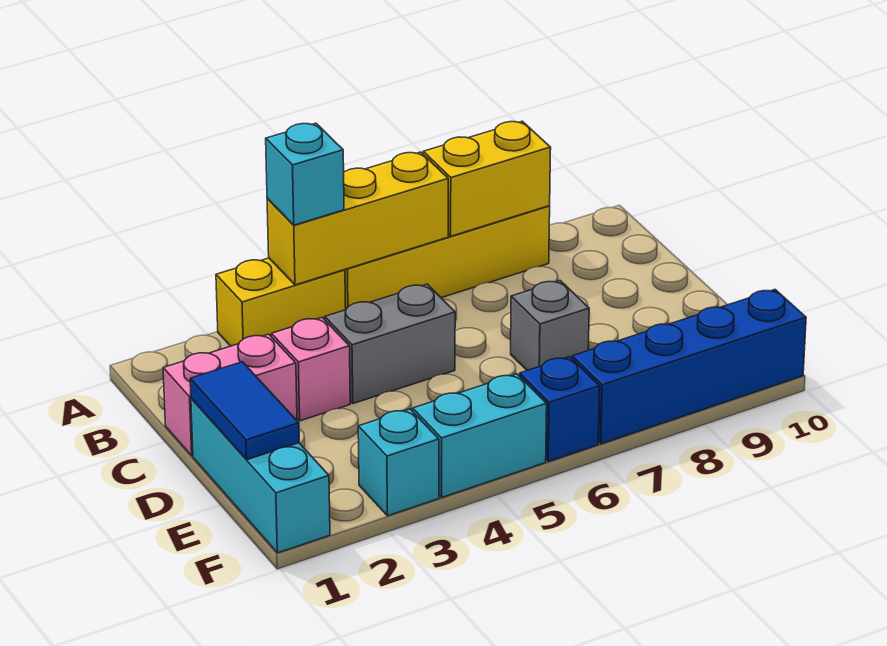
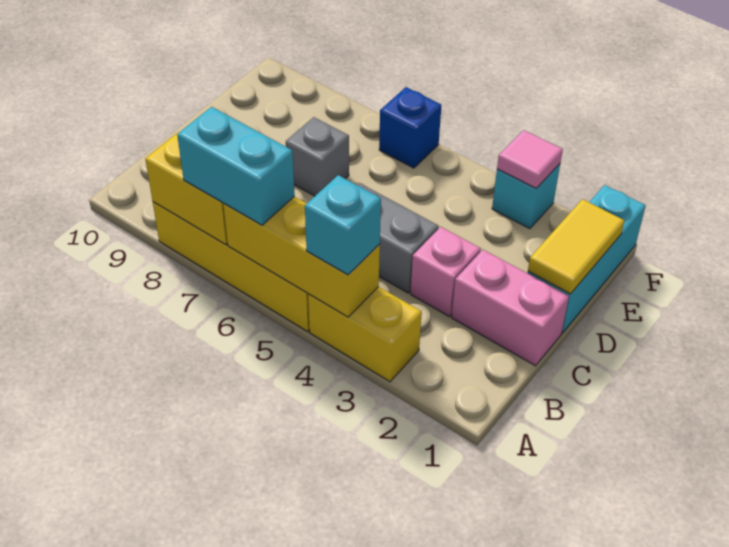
blue tile D1:E1 level 2 -> yellow tile D1:E1 level 2
none -> pink tile F3 level 2
cyan brick F4:F5 level 1 -> cyan brick A6:A7 level 3
blue brick F7:F10 level 1 -> none

